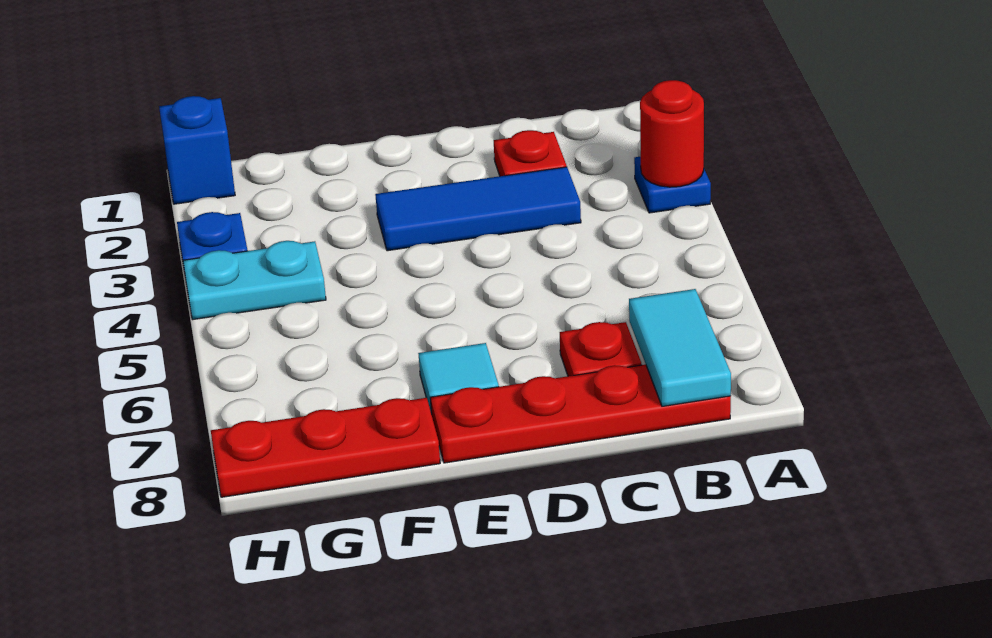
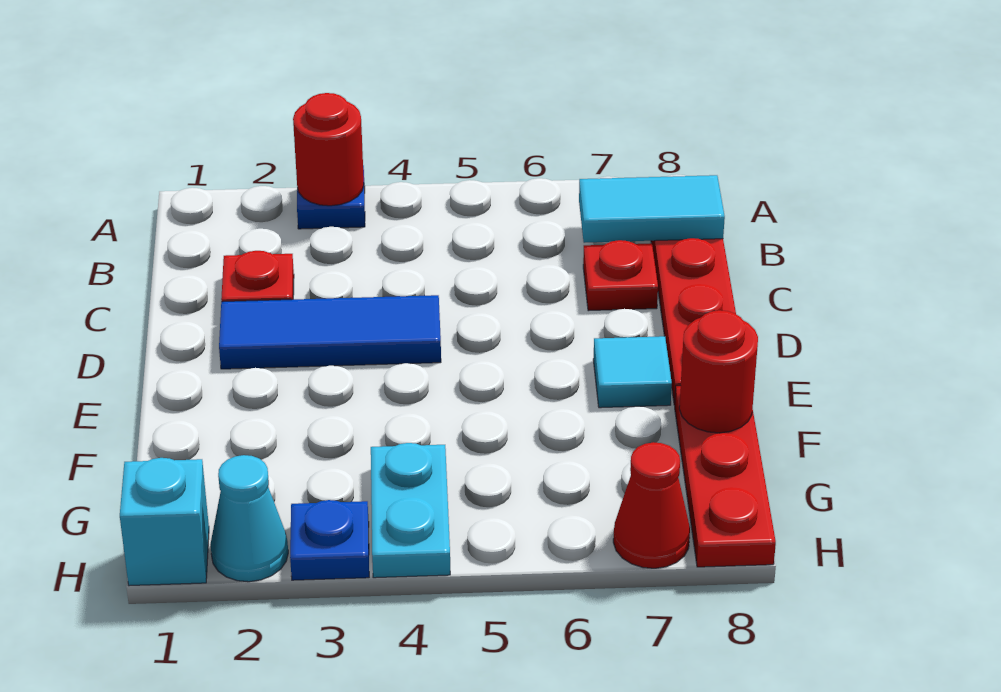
blue tile C3:E3 level 1 -> blue tile D2:D4 level 1
none -> red round brick F8 level 2
blue brick H1 level 1 -> cyan brick H1 level 1
none -> cyan cone H2 level 1
none -> red cone H7 level 1

